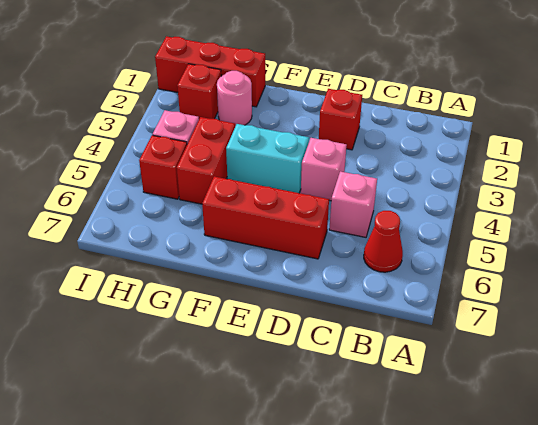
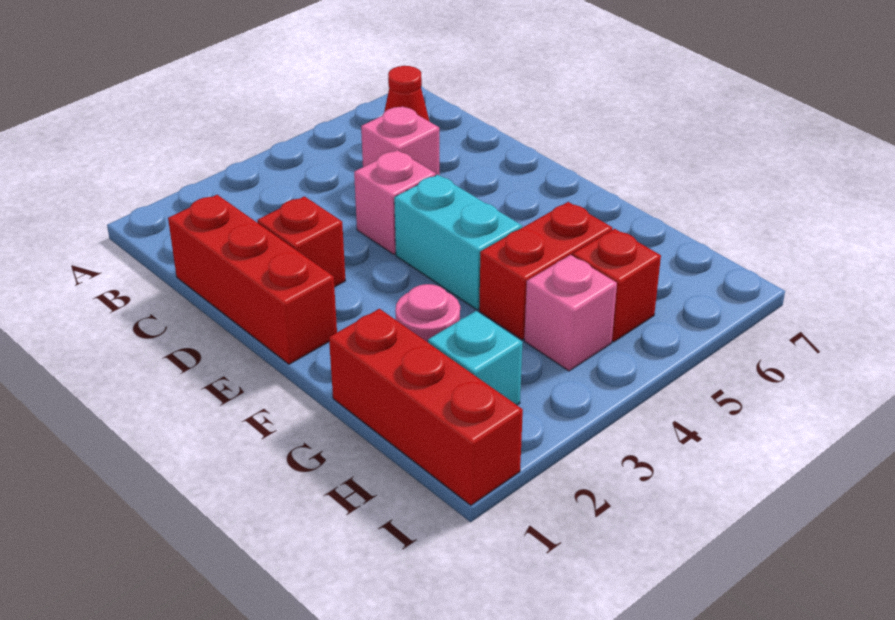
red brick D6:F6 level 1 -> red brick C1:E1 level 1
red brick H2 level 1 -> cyan brick H2 level 1

